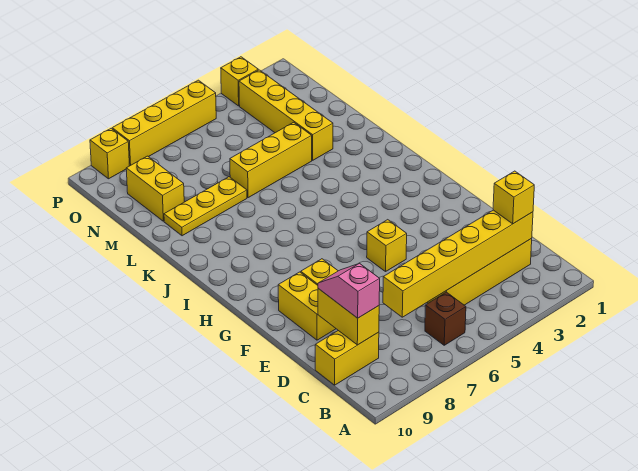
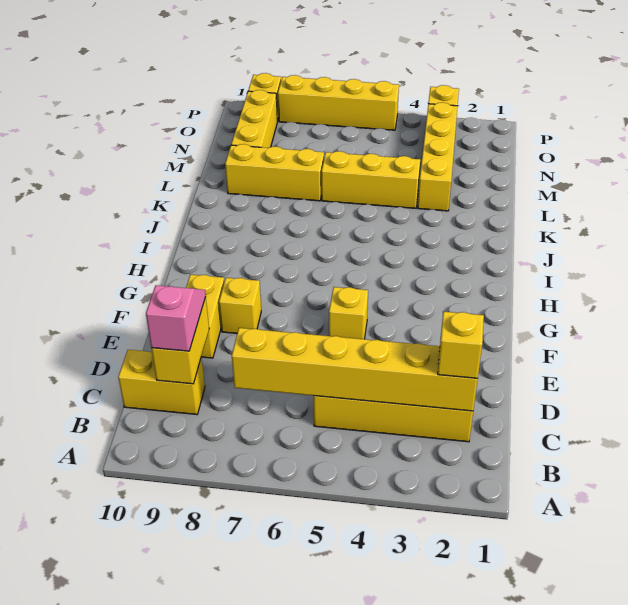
brown brick B6 level 1 -> none
yellow plate L7:L9 level 1 -> yellow brick L7:L9 level 1
yellow brick M9:N9 level 1 -> yellow brick M9:O9 level 1

